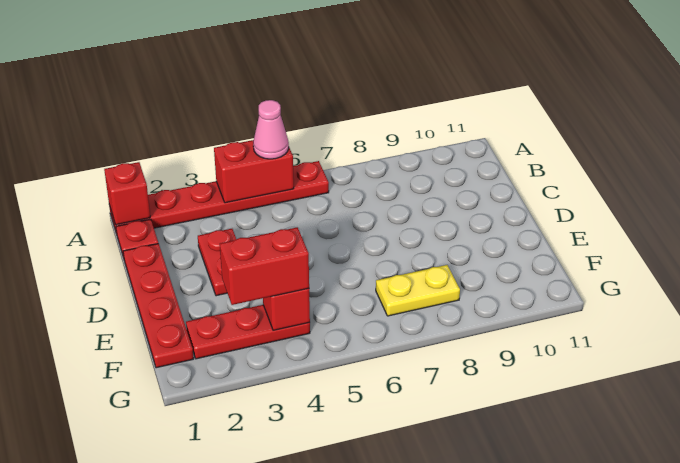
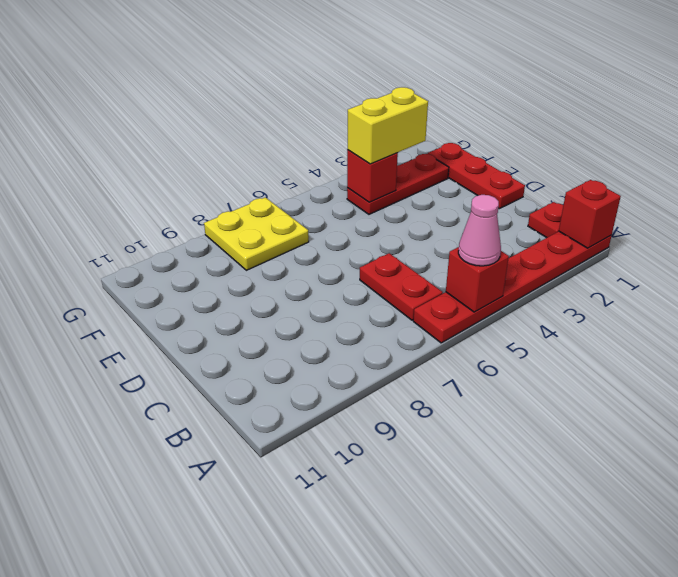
red brick A4:A5 level 2 -> red brick A5 level 2
red plate C1:F1 level 1 -> red plate D1:F1 level 1
red plate C3:D3 level 1 -> red plate B6:C6 level 1
red brick F3:F4 level 3 -> yellow brick F3:F4 level 3
yellow plate F7:F8 level 1 -> yellow plate F7:G8 level 1

